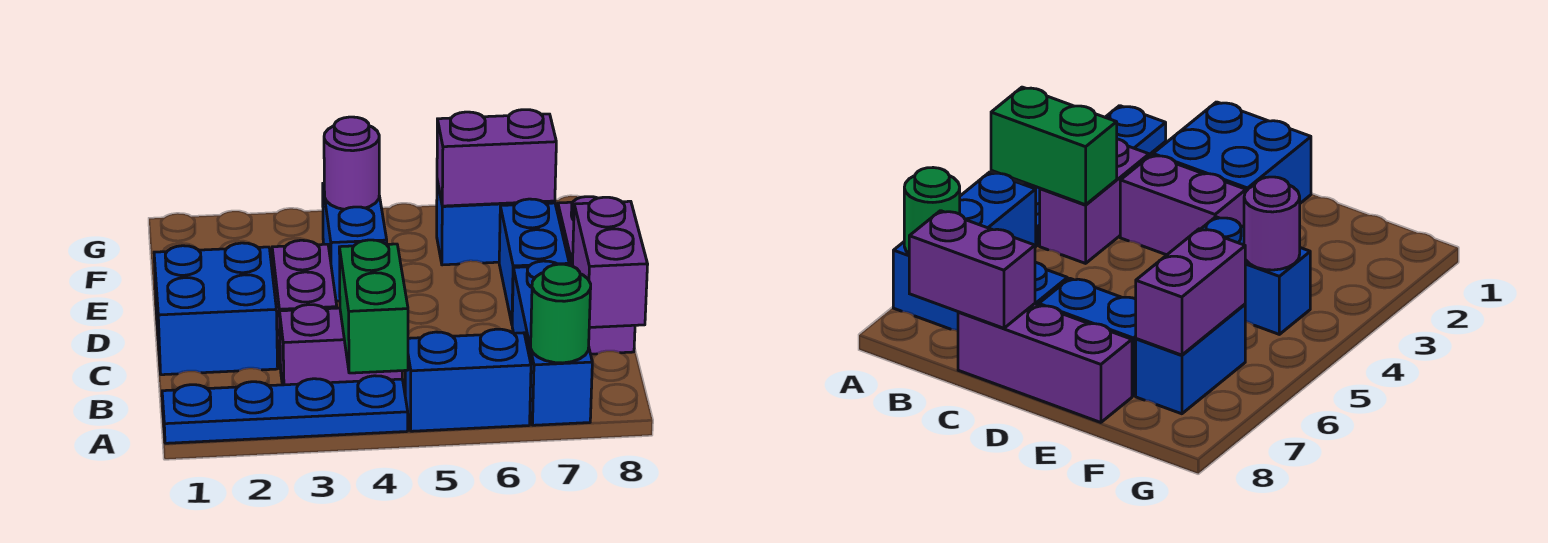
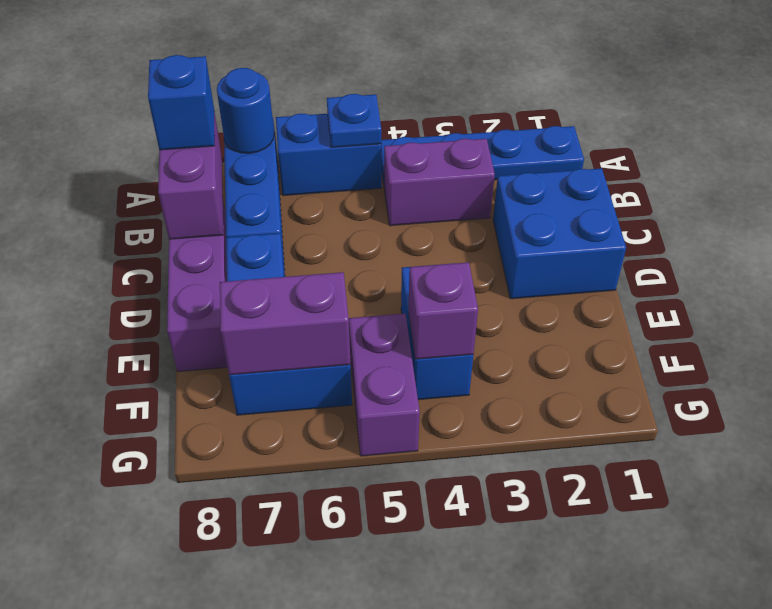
green brick A4:B4 level 2 -> none
none -> blue plate A5 level 2
green round brick A7 level 2 -> blue round brick A7 level 2
none -> blue brick B8 level 3
purple brick C3:D3 level 1 -> purple brick F5:G5 level 1
purple round brick F4 level 2 -> purple brick F4 level 2

